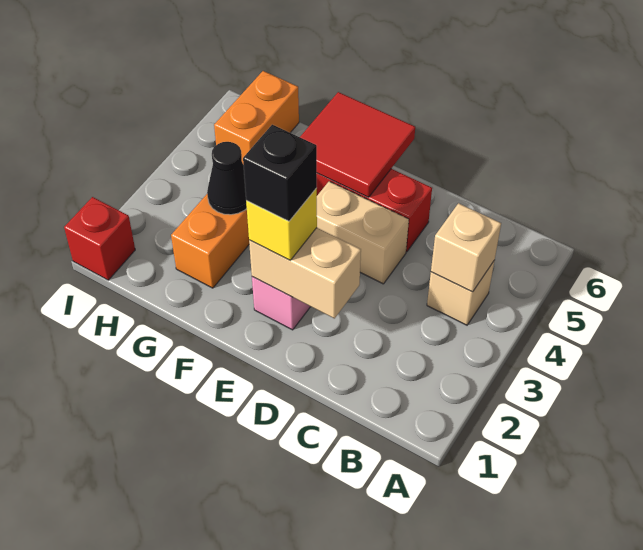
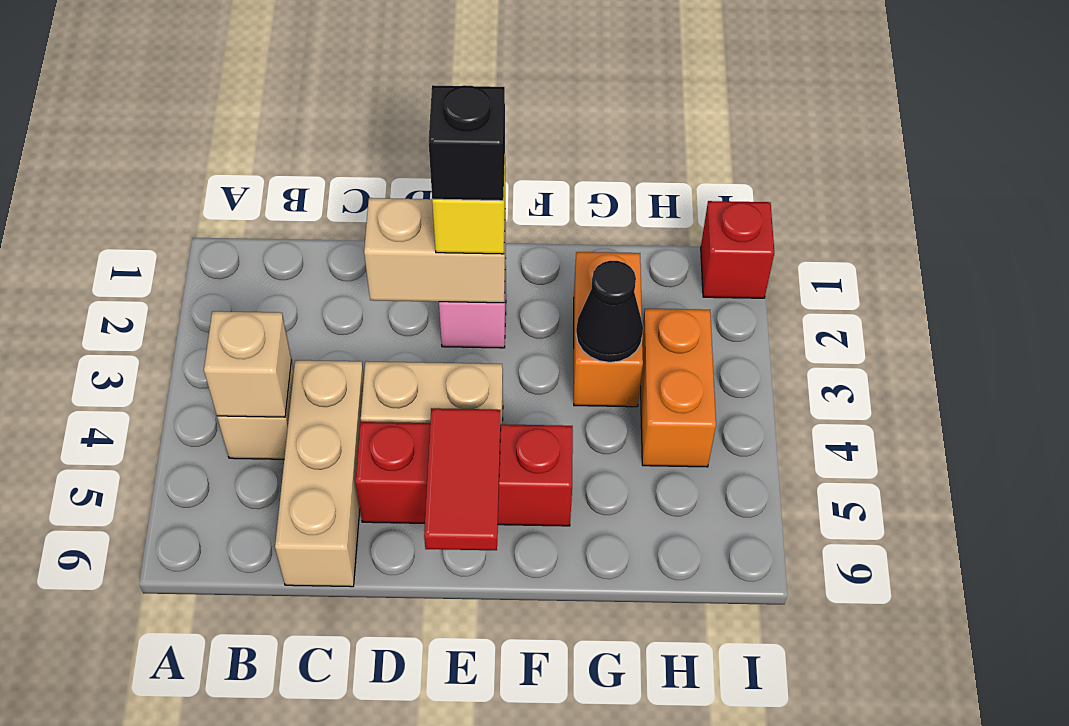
none -> tan brick C4:C6 level 1
red tile E5:F6 level 2 -> red tile E5:E6 level 2
orange brick H5:H6 level 1 -> orange brick H3:H4 level 1

